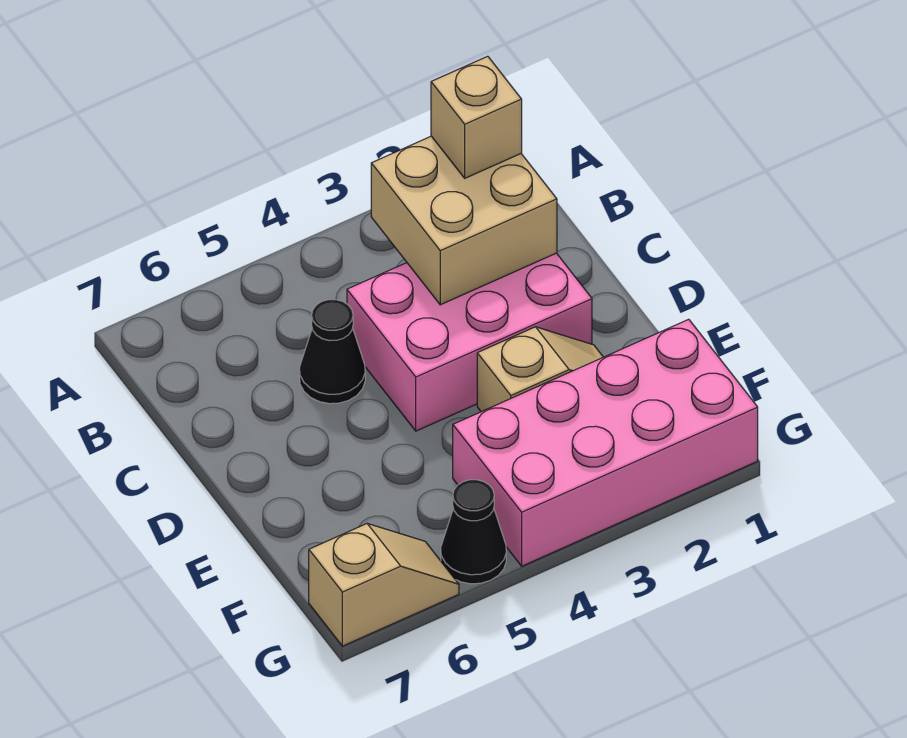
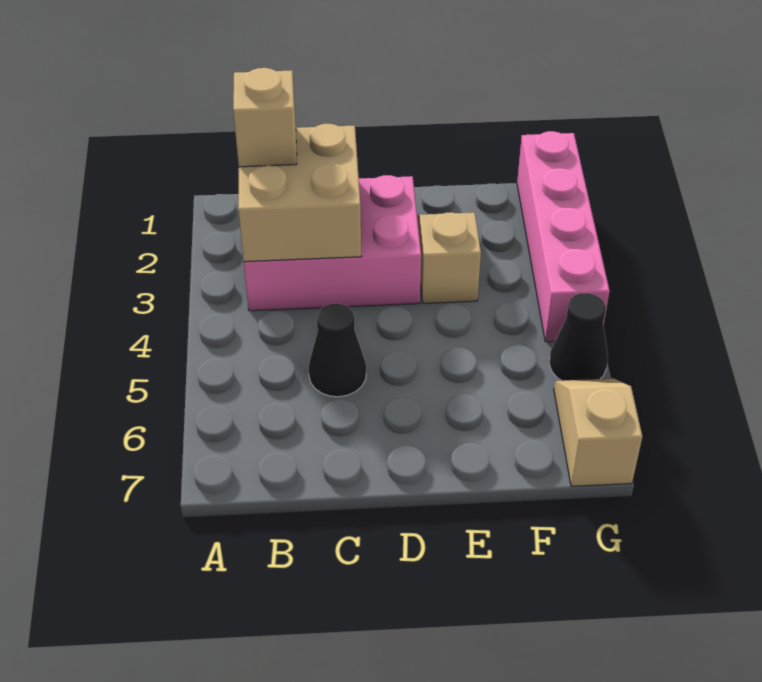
pink brick C2:D4 level 1 -> pink brick B2:D3 level 1
pink brick F1:G4 level 1 -> pink brick G1:G4 level 1

